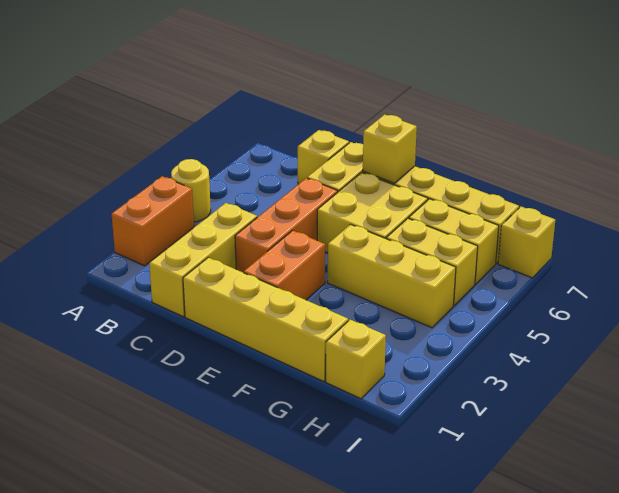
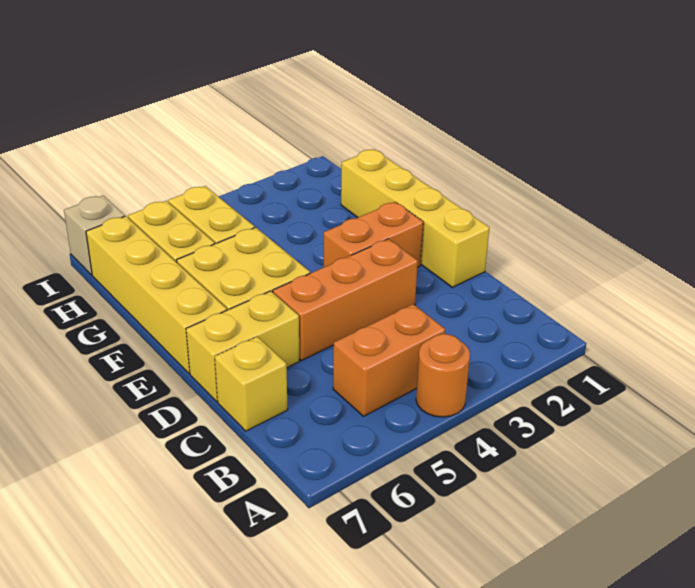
orange brick A2:A3 level 1 -> orange brick B4:B5 level 1
yellow round brick A4 level 1 -> orange round brick A4 level 1
yellow brick C1:C3 level 1 -> none
yellow brick E7 level 2 -> none
yellow brick F4:H4 level 1 -> none
yellow brick H1 level 1 -> none
yellow brick I7 level 1 -> tan brick I7 level 1

